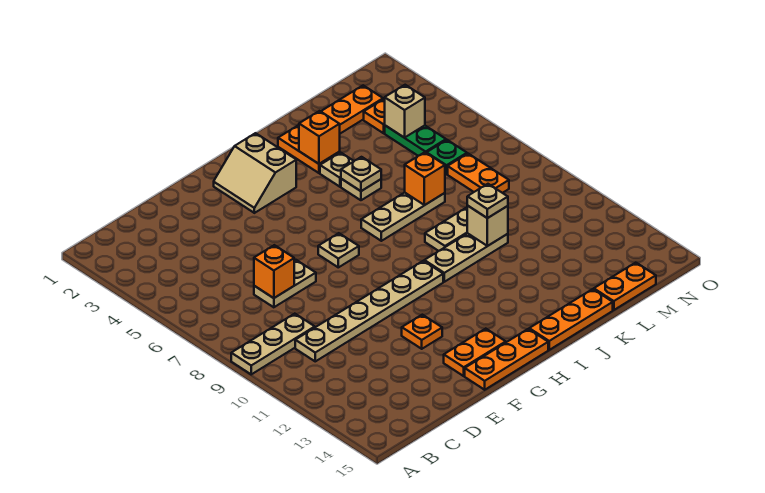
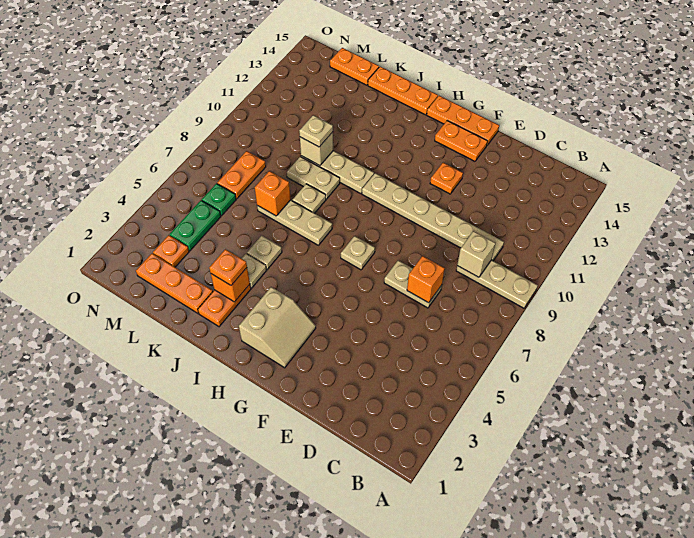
none -> orange plate J3 level 3
tan plate J5 level 2 -> tan plate J8 level 1
tan brick M4 level 2 -> tan brick C9 level 2

